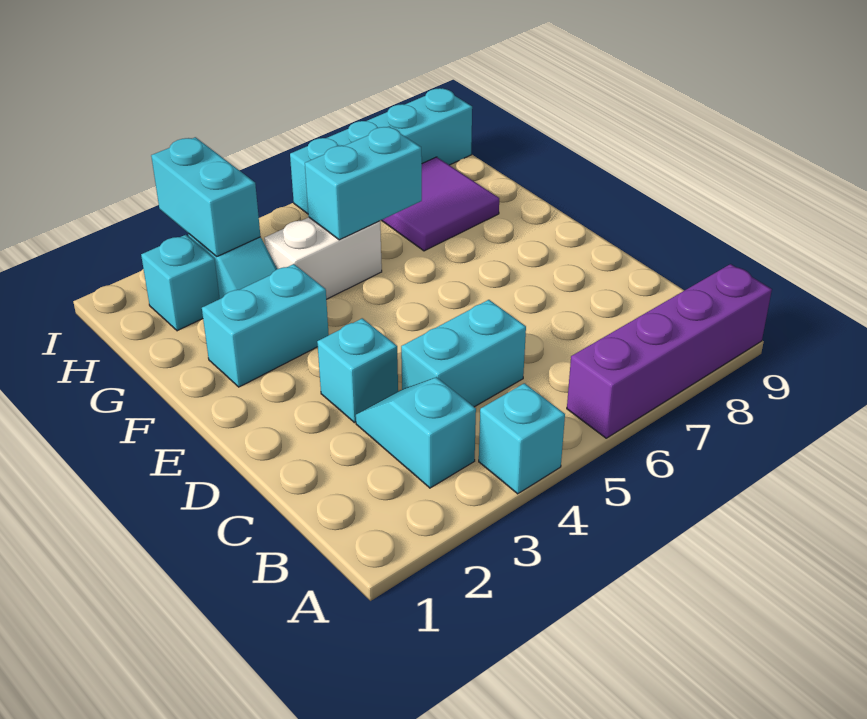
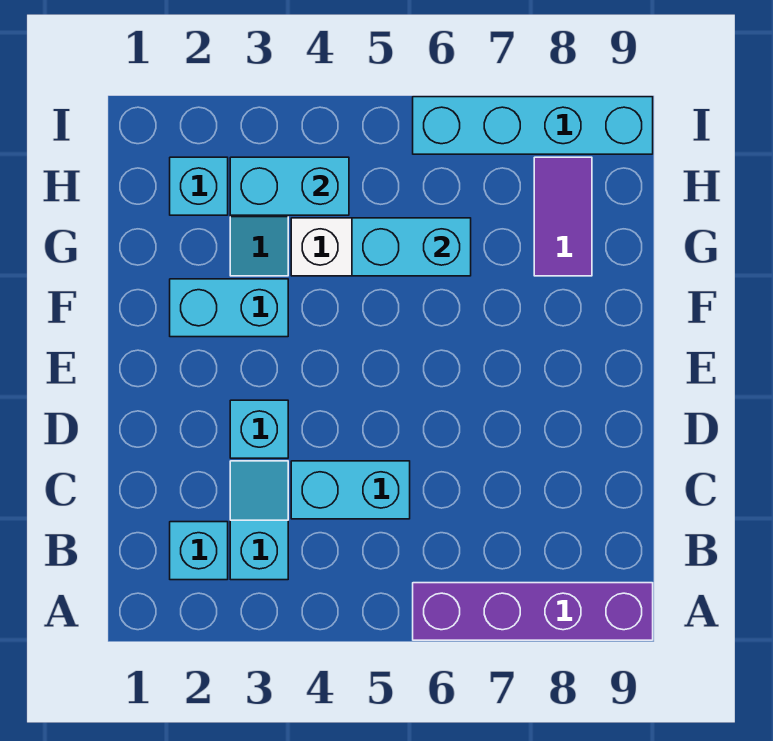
cyan brick A4 level 1 -> cyan brick B2 level 1
purple tile G7:H8 level 1 -> purple tile G8:H8 level 1
cyan brick H3:I3 level 2 -> cyan brick H3:H4 level 2

